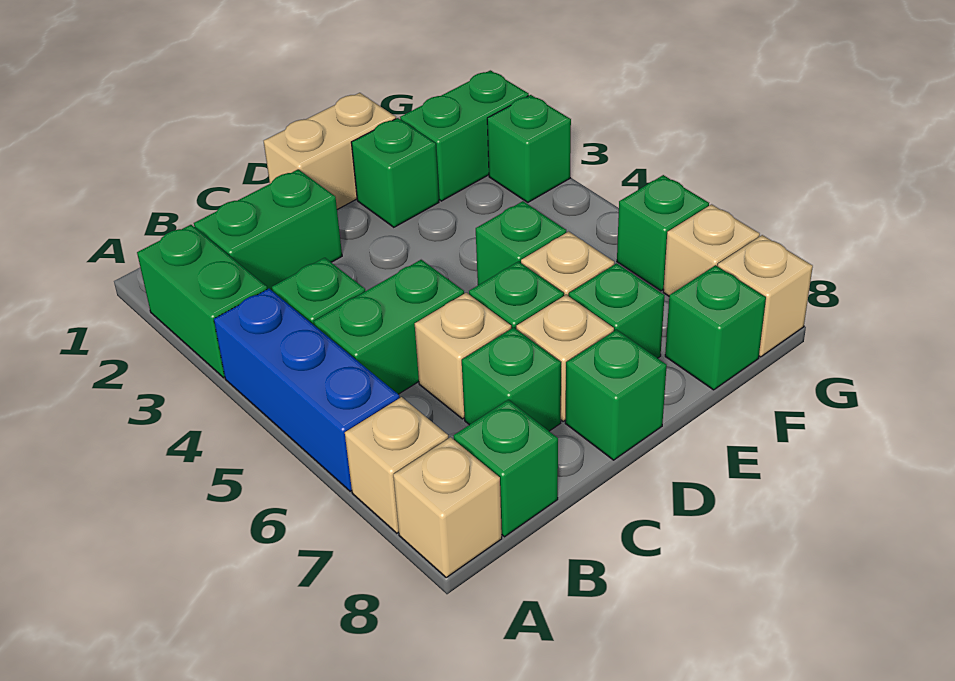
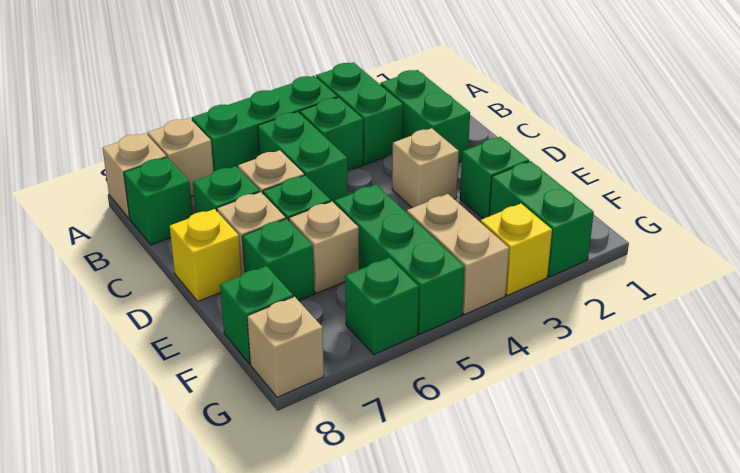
green brick A2:A3 level 1 -> green brick A3:B3 level 1
blue brick A4:A6 level 1 -> green brick A4:A6 level 1
tan brick D1:E1 level 1 -> tan brick F4:G4 level 1
green brick D8 level 1 -> yellow brick D8 level 1
green brick E5 level 1 -> green brick E5:G5 level 1
green brick G3 level 1 -> yellow brick G3 level 1
tan brick G7 level 1 -> tan brick D3 level 1

